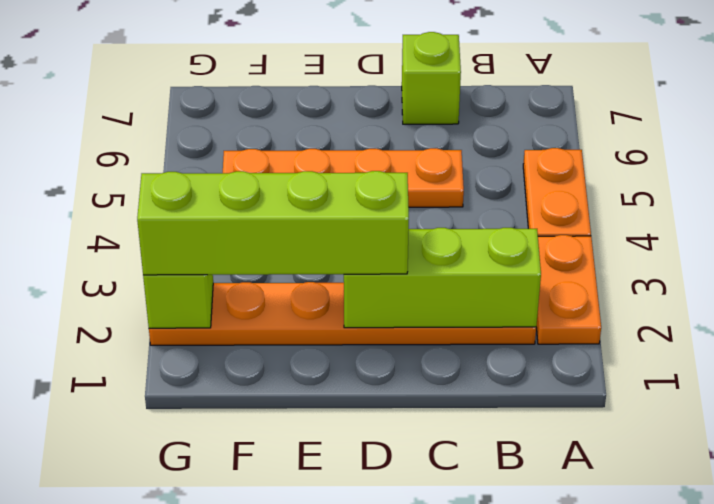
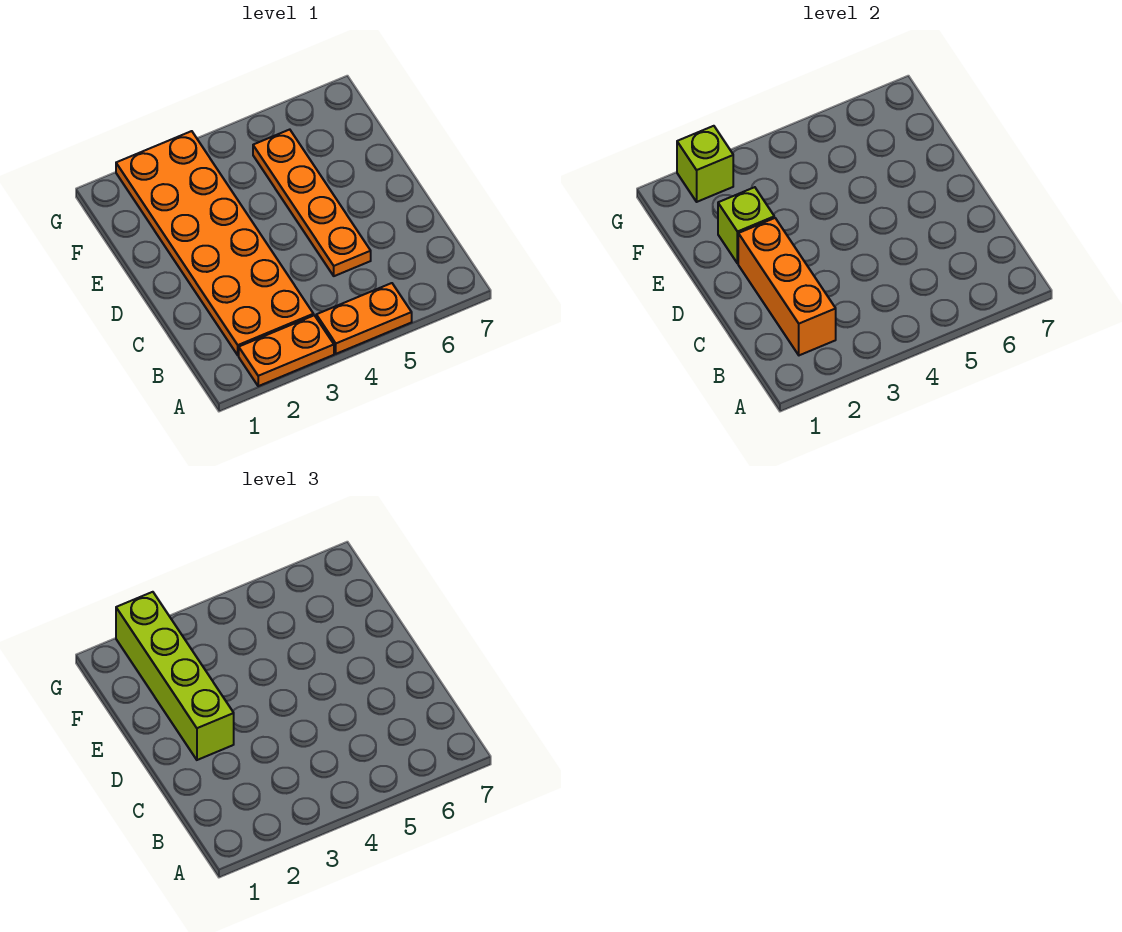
orange plate B2:G2 level 1 -> orange plate B2:G3 level 1
lime brick B2:D2 level 2 -> orange brick B2:D2 level 2
lime brick C7 level 1 -> lime brick E2 level 2

